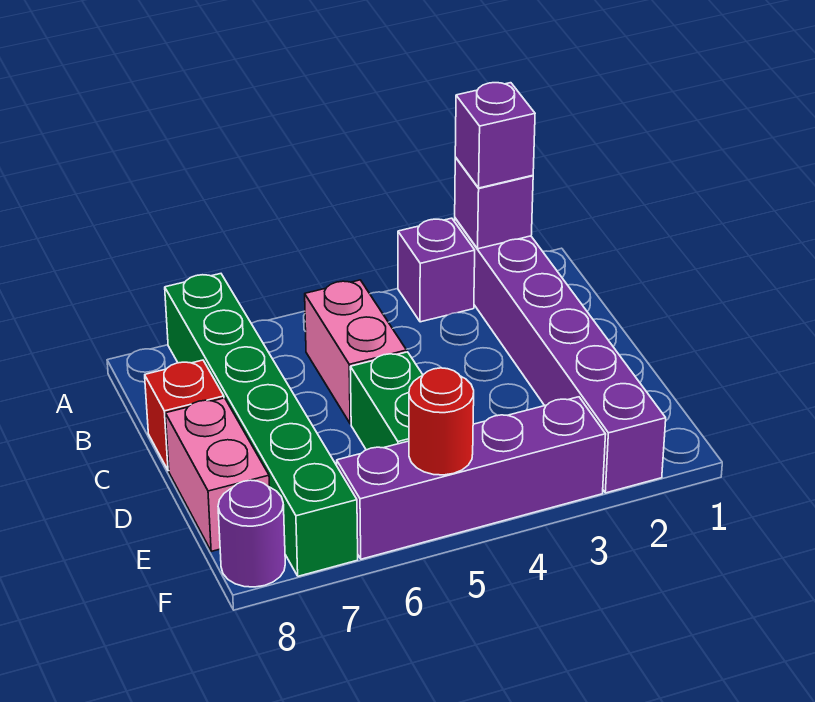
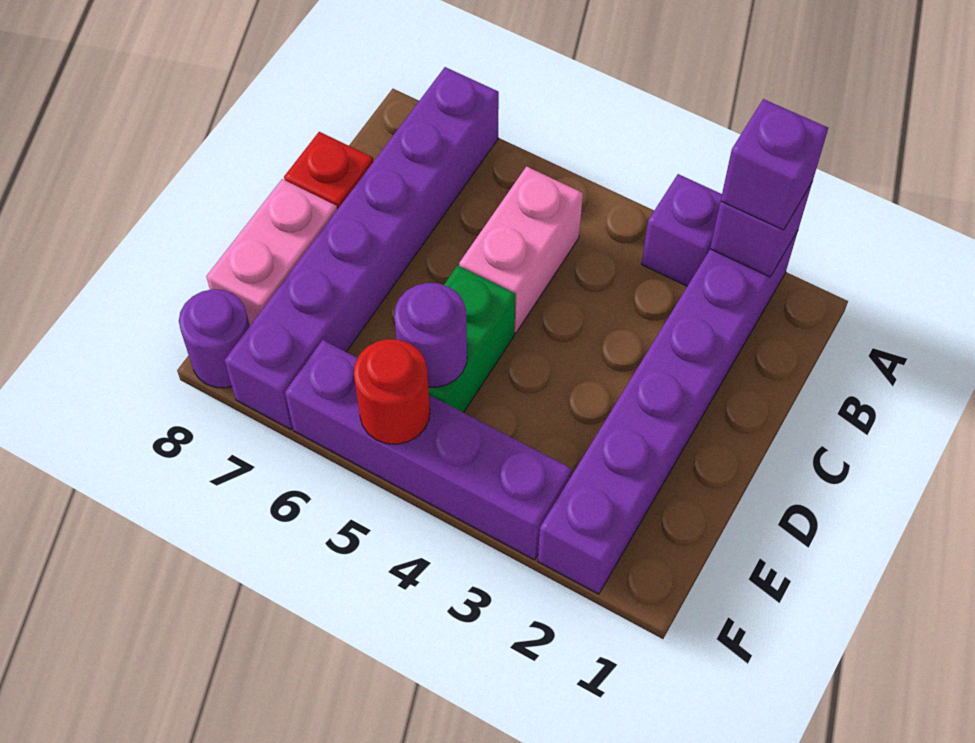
green brick A7:F7 level 1 -> purple brick A7:F7 level 1
none -> purple round brick E5 level 2

